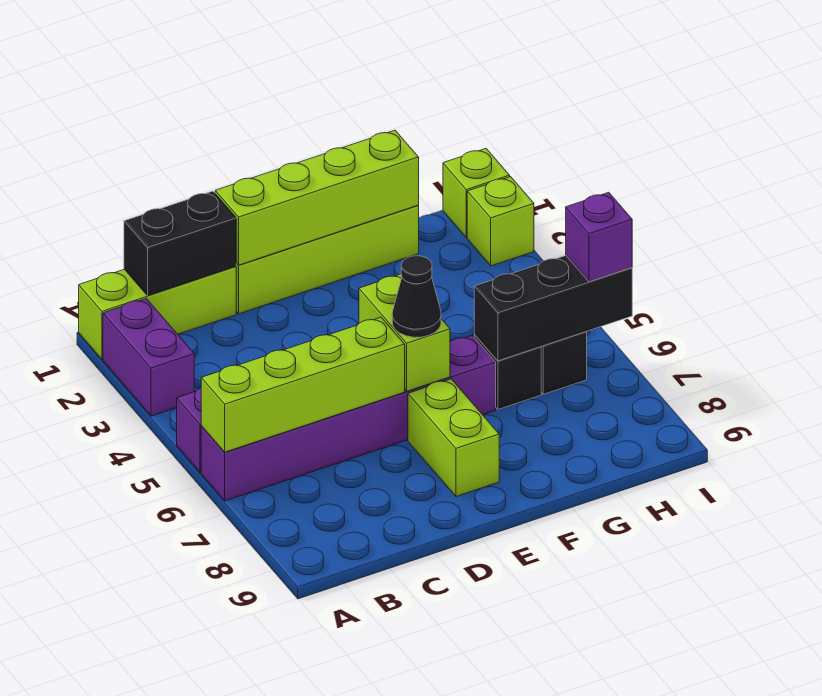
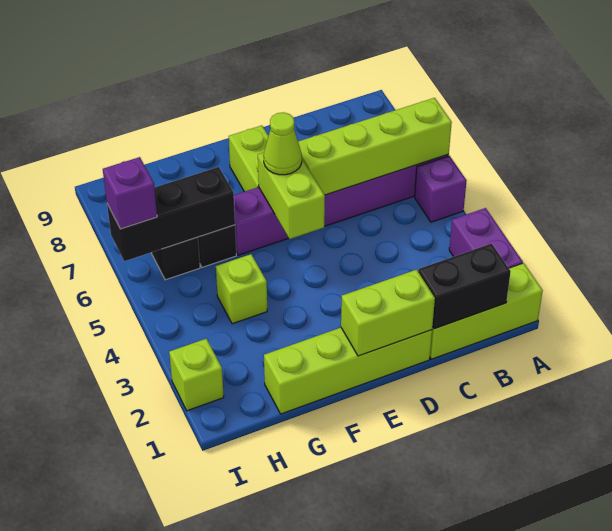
lime brick D1:G1 level 2 -> lime brick D1:E1 level 2
black cone E6 level 3 -> lime cone E6 level 3
lime brick I1 level 1 -> lime brick G4 level 1

